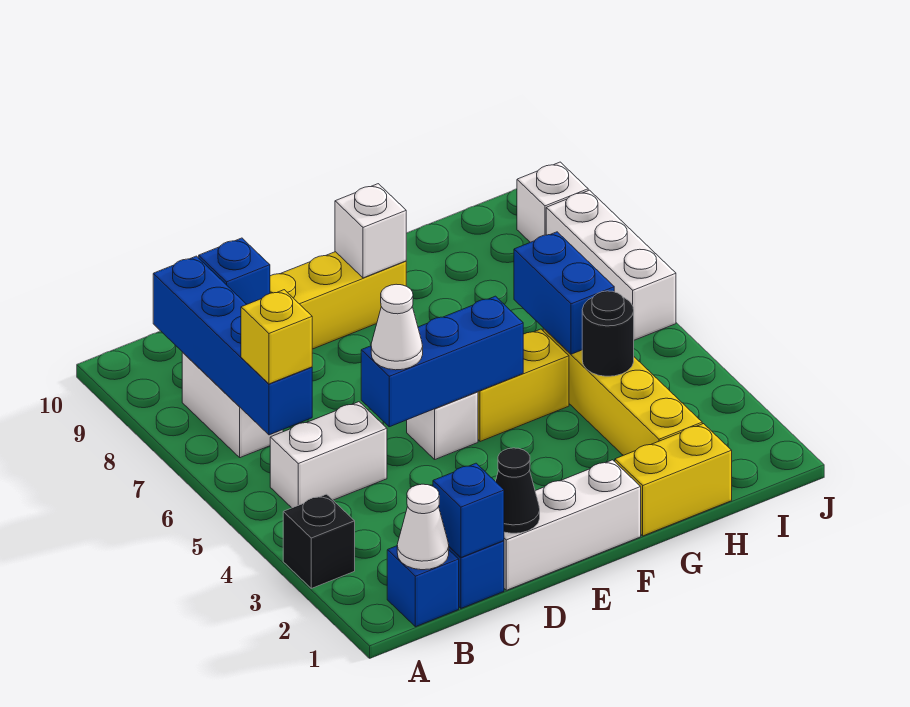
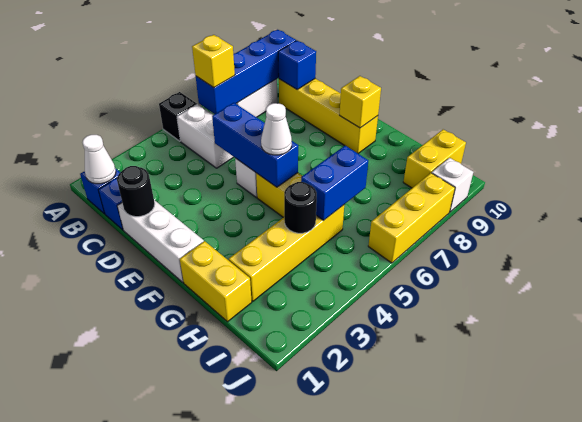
black brick A3 level 1 -> black brick A5 level 1
blue brick C1 level 2 -> none
black cone D1 level 2 -> black round brick D1 level 2
white cone D5 level 3 -> white cone F5 level 3
white brick F9 level 2 -> yellow brick F9 level 2
none -> yellow brick I9:I10 level 1
white brick J6:J8 level 1 -> yellow brick J6:J8 level 1

